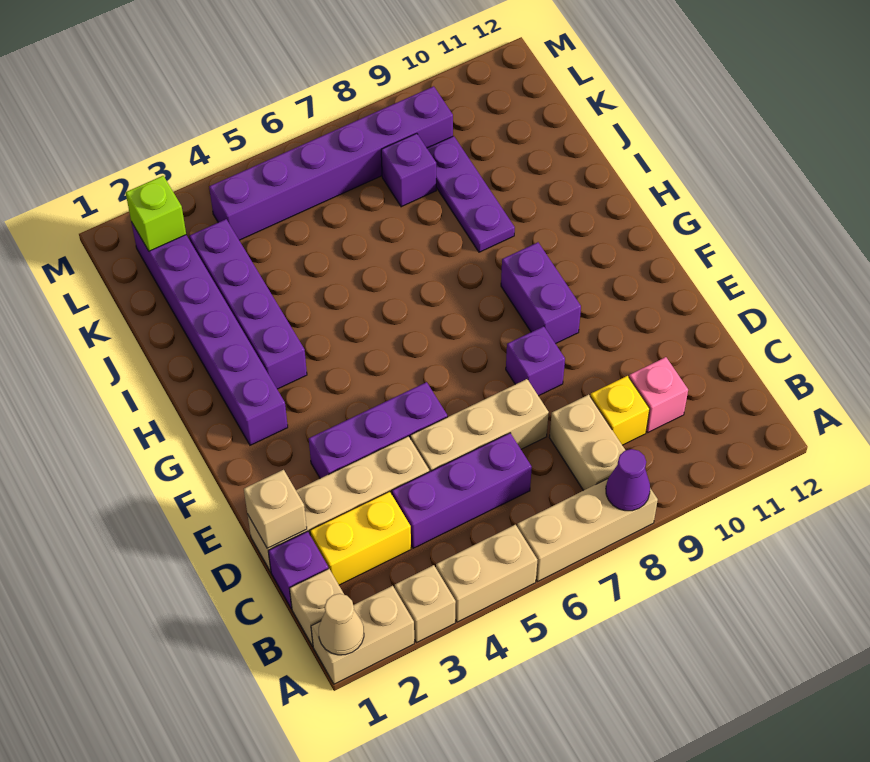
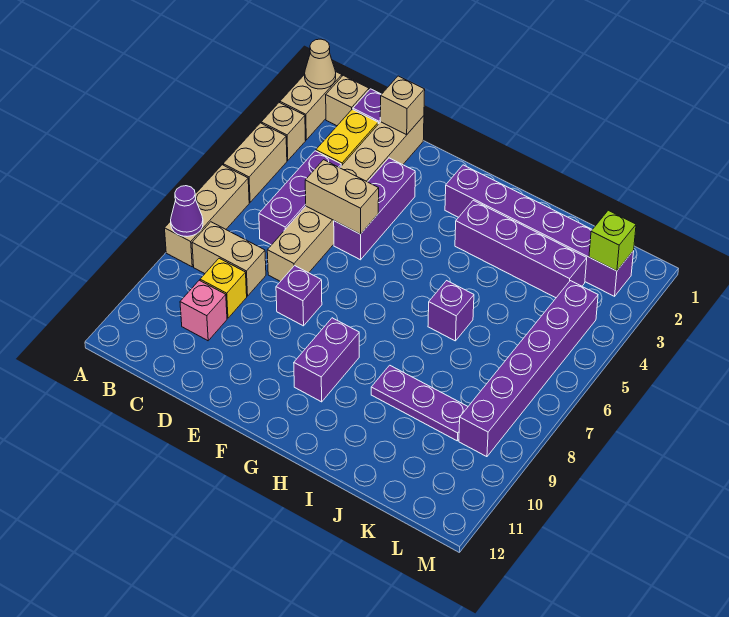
none -> tan brick D5:E5 level 2
purple brick F9:G9 level 1 -> purple brick G9:G10 level 1
purple brick K8 level 1 -> purple brick I6 level 1

